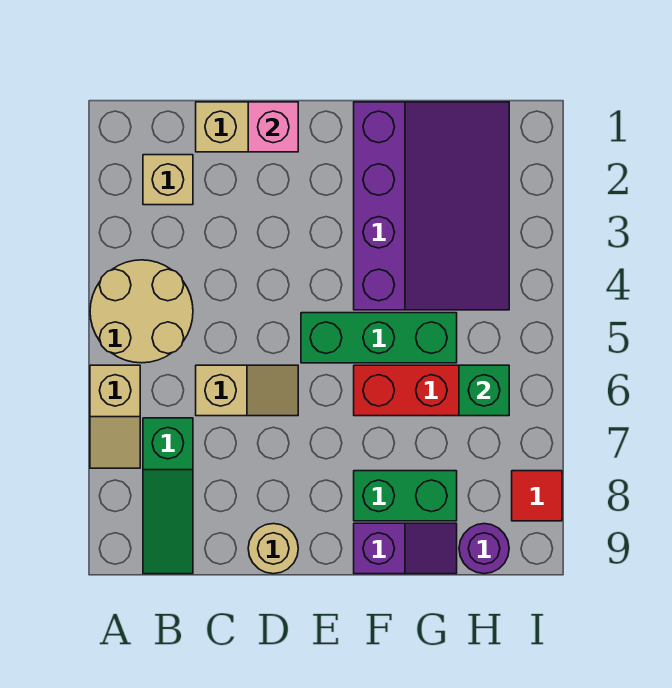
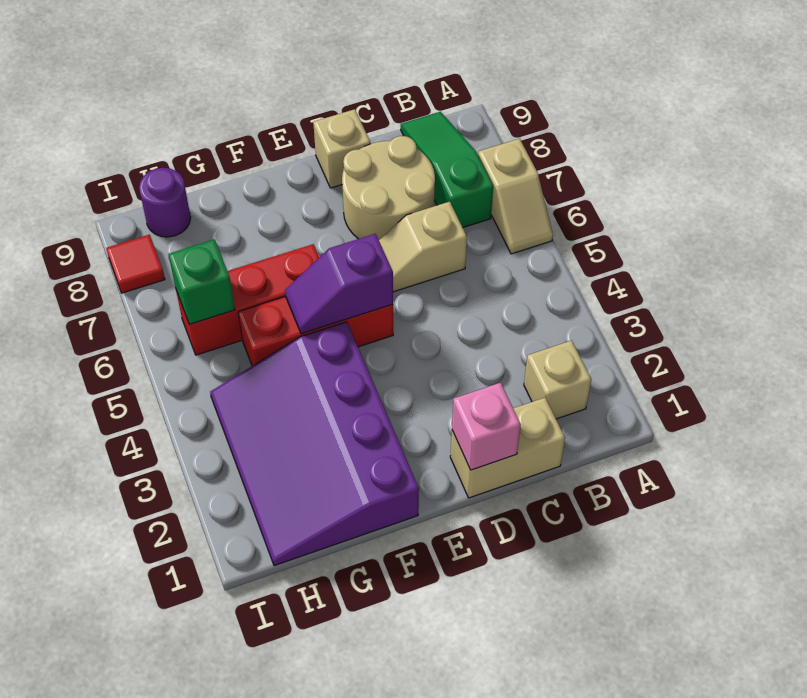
tan round brick A4:B5 level 1 -> tan round brick C7:D8 level 1
tan slope A6:A7 level 1 top 6 -> tan slope A6:A7 level 1 top 7
tan round brick D9 level 1 -> tan brick D9 level 1
green brick E5:G5 level 1 -> red brick E5:G5 level 1
green brick F8:G8 level 1 -> none
purple slope F9:G9 level 1 top F -> purple slope E5:F5 level 2 top E

